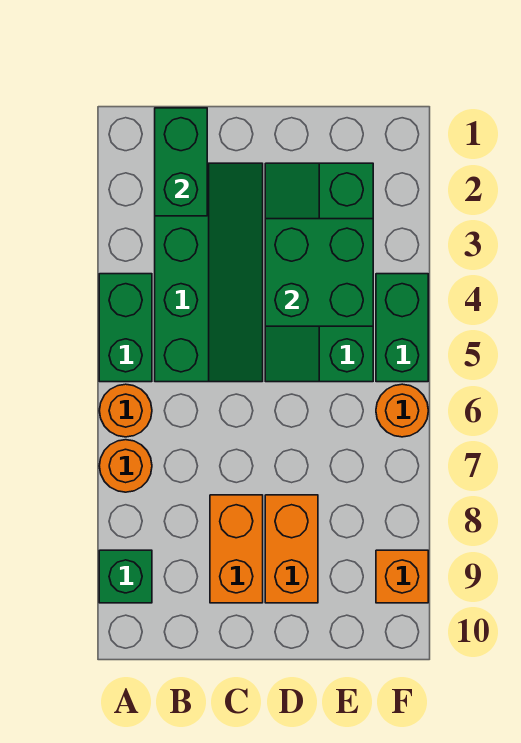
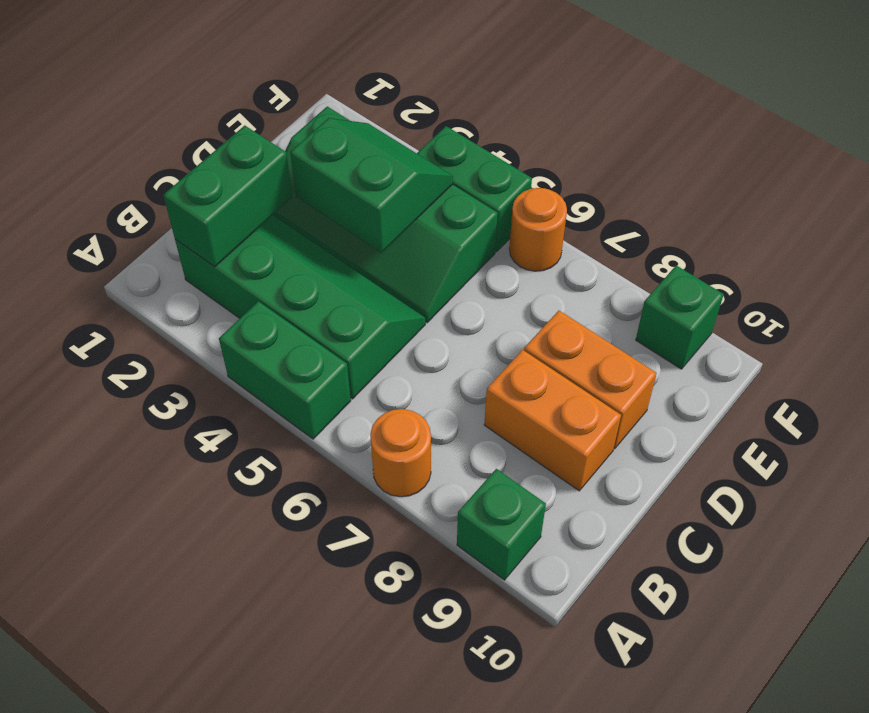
orange round brick A6 level 1 -> none
green brick B1:B2 level 2 -> green brick B2:C2 level 2
green brick D3:E4 level 2 -> green slope D3:E4 level 2 top D
orange brick F9 level 1 -> green brick F9 level 1

